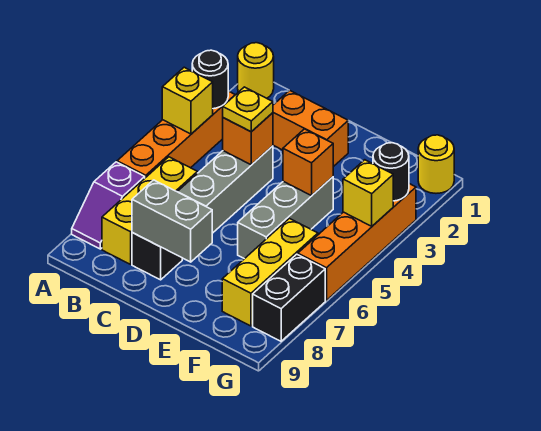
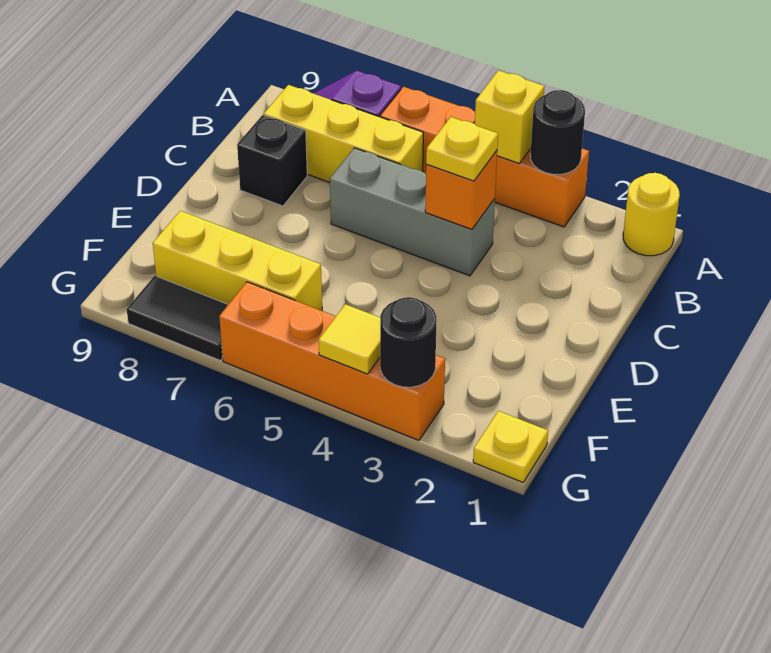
orange brick C2:D2 level 1 -> none
grey brick C8:D8 level 2 -> none
grey brick E4:E6 level 1 -> none
orange brick E4 level 2 -> none
yellow round brick G1 level 1 -> yellow plate G1 level 1
yellow brick G4 level 2 -> yellow tile G4 level 2
black brick G7:G8 level 1 -> black tile G7:G8 level 1

